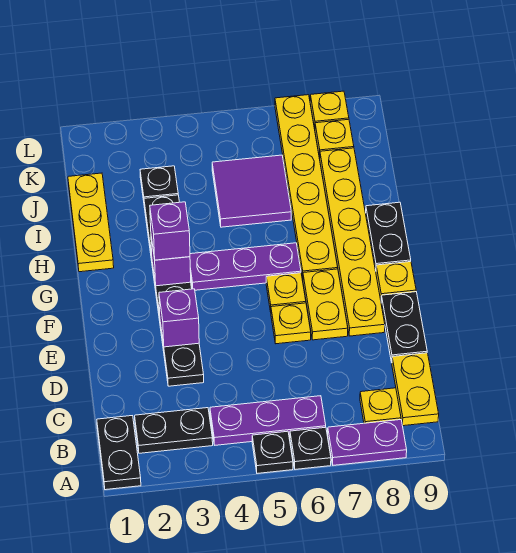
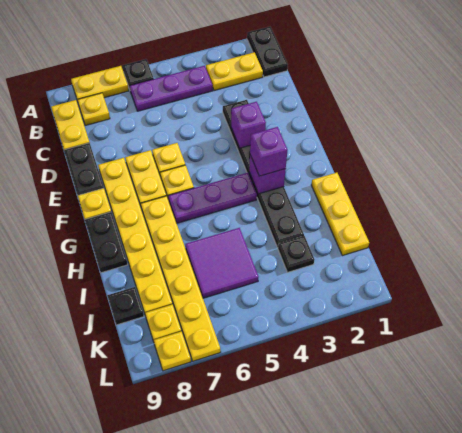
black plate A5 level 1 -> black plate J9 level 1
purple plate A7:A8 level 1 -> yellow plate A7:A8 level 1
black plate B2:B3 level 1 -> yellow plate B2:B3 level 1

